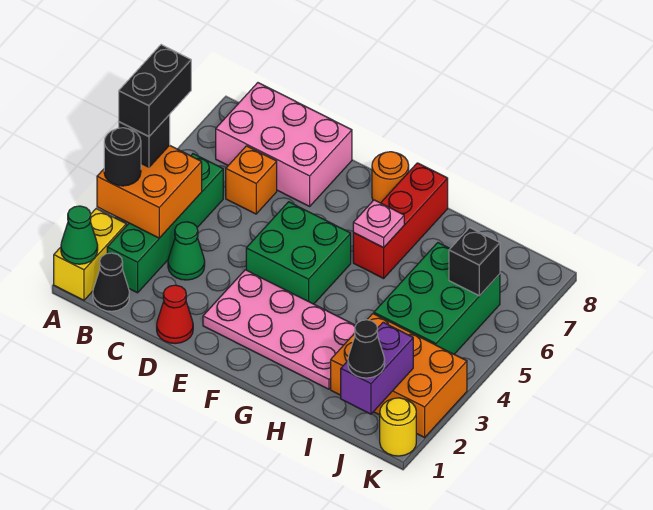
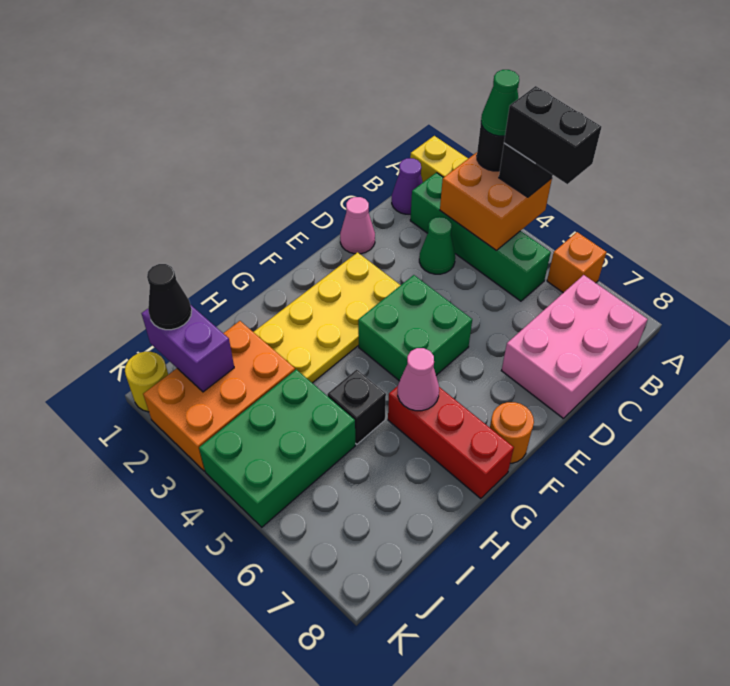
green cone A1 level 2 -> green cone A3 level 4
black cone B1 level 1 -> purple cone B1 level 1
orange brick C6 level 1 -> orange brick A6 level 1
red cone D1 level 1 -> pink cone D1 level 1
pink plate E2:H3 level 1 -> yellow plate E2:H3 level 1
pink plate G6 level 2 -> pink cone G6 level 2
green brick I4:J6 level 1 -> green brick I4:K5 level 1
black brick J6 level 2 -> black brick H5 level 1

